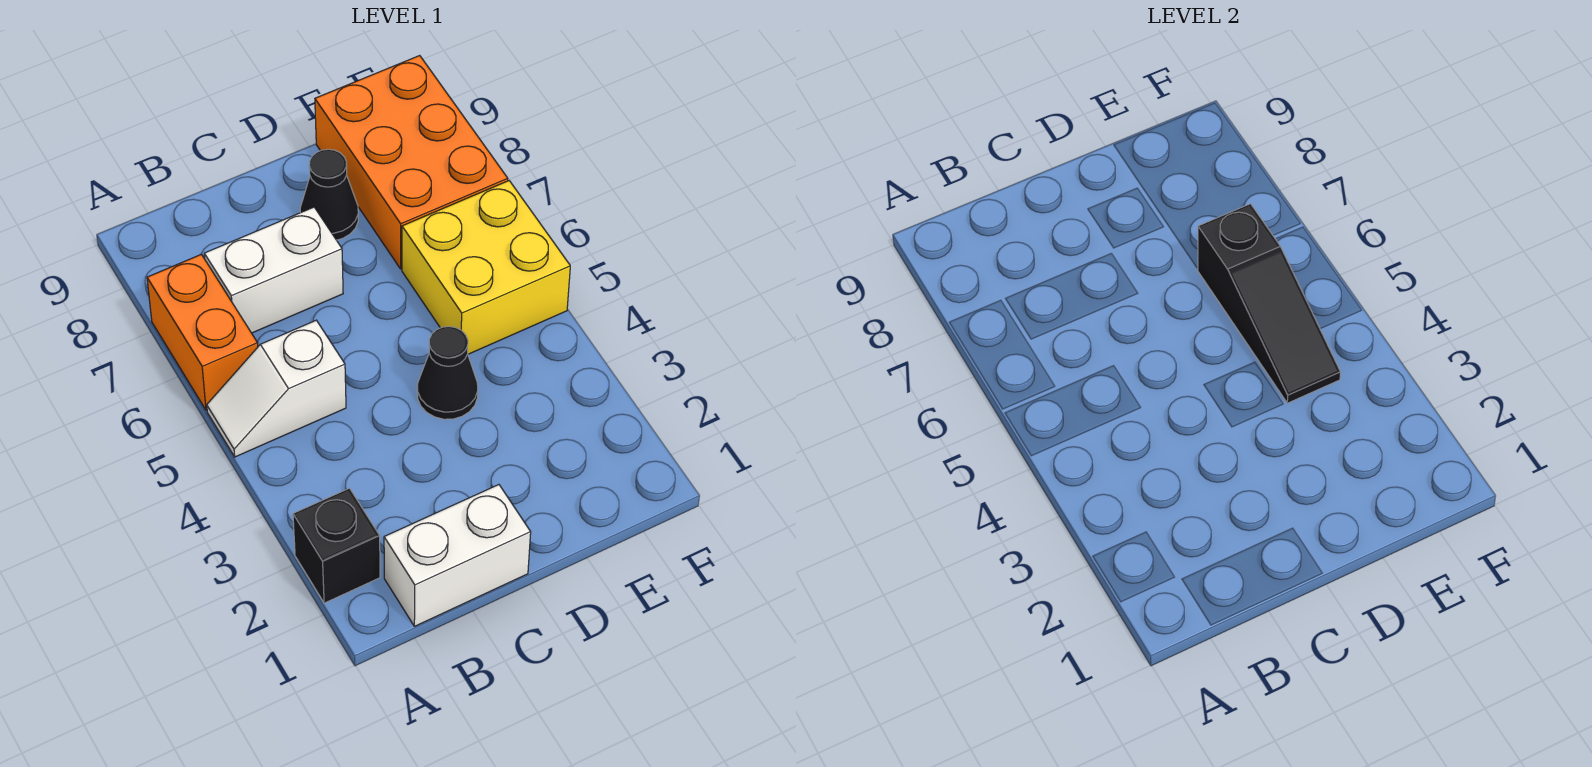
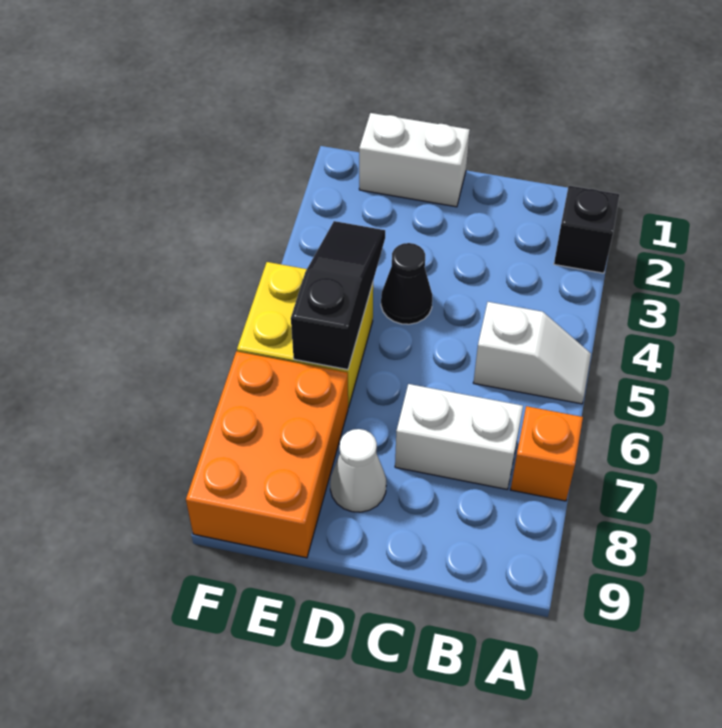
orange brick A6:A7 level 1 -> orange brick A7 level 1
white brick B1:C1 level 1 -> white brick D1:E1 level 1
black cone D8 level 1 -> white cone D8 level 1

